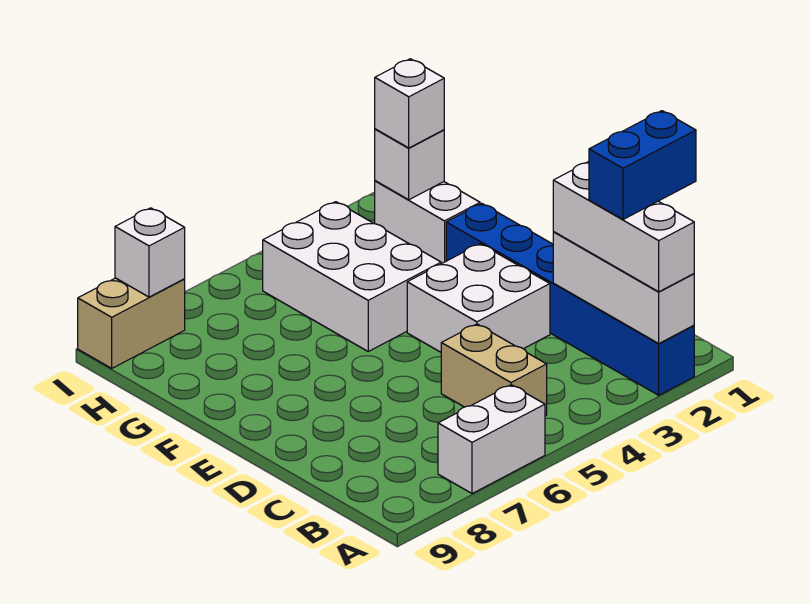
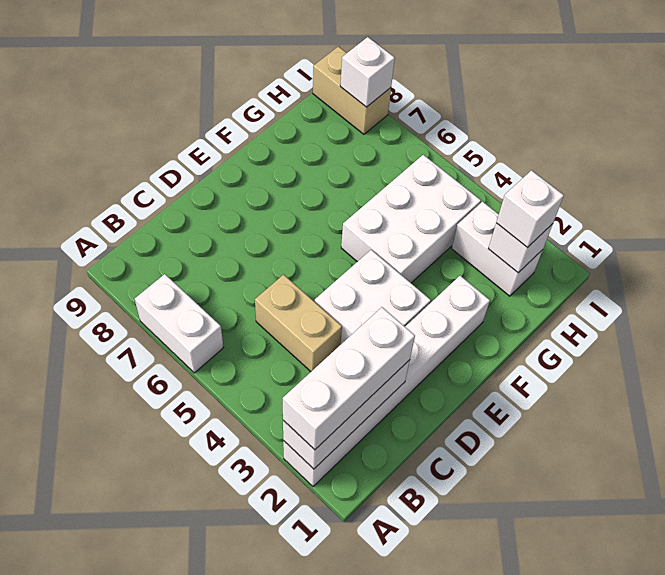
blue brick A2:F2 level 1 -> white brick A2:F2 level 1
blue brick B1:B2 level 4 -> none
tan brick B5:C5 level 1 -> tan brick C4:C5 level 1
white brick G2:H2 level 1 -> white brick H2:H3 level 1

